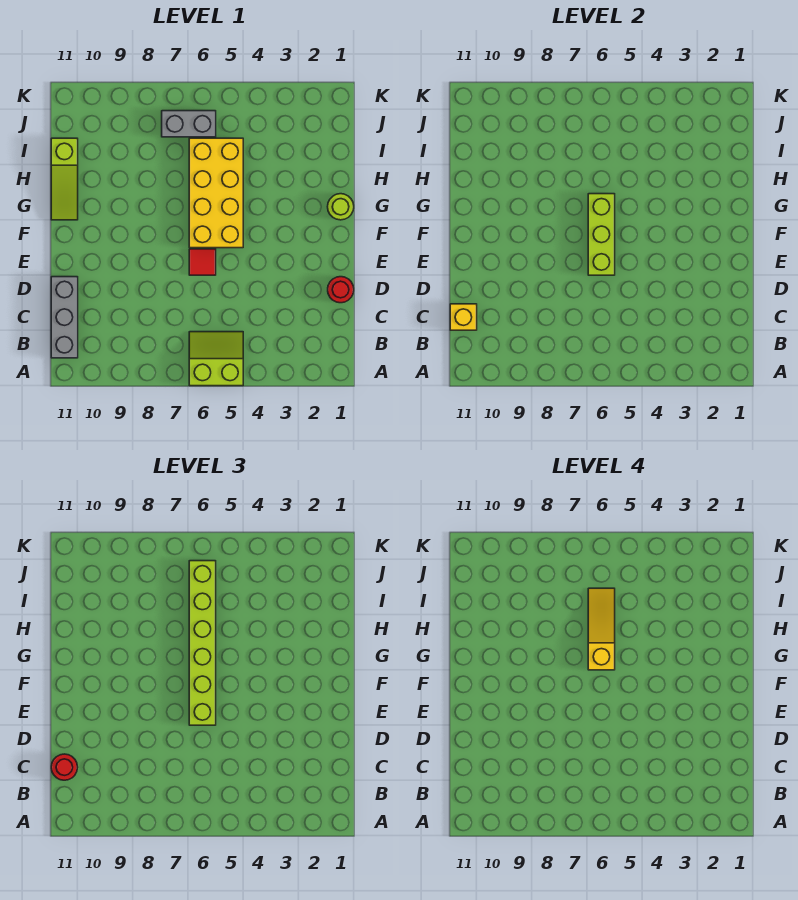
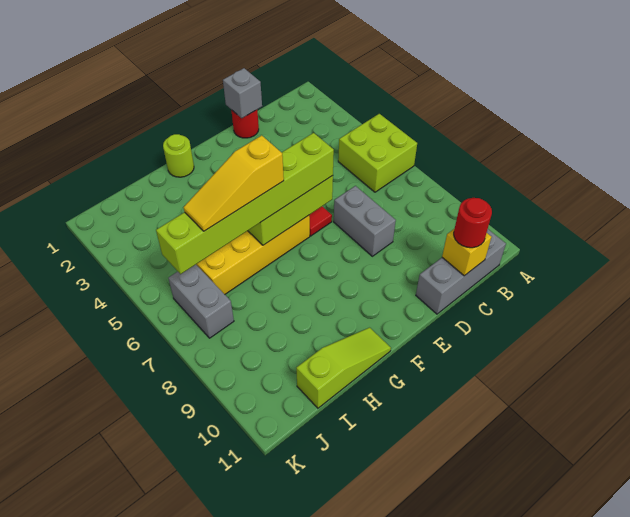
lime slope A5:B6 level 1 top A -> lime brick A5:B6 level 1
none -> grey brick D1 level 2
none -> grey brick D7:D8 level 1

